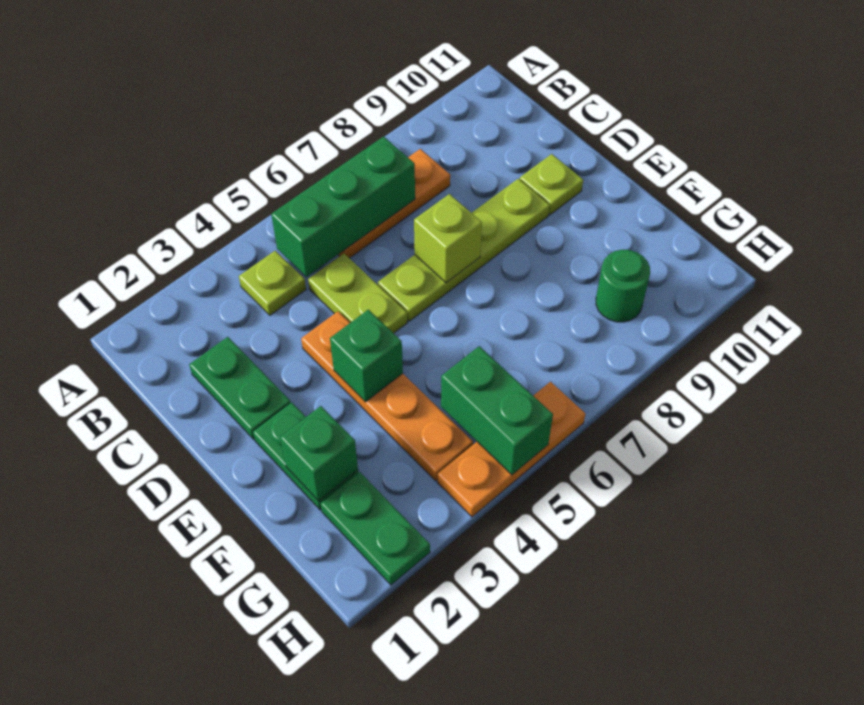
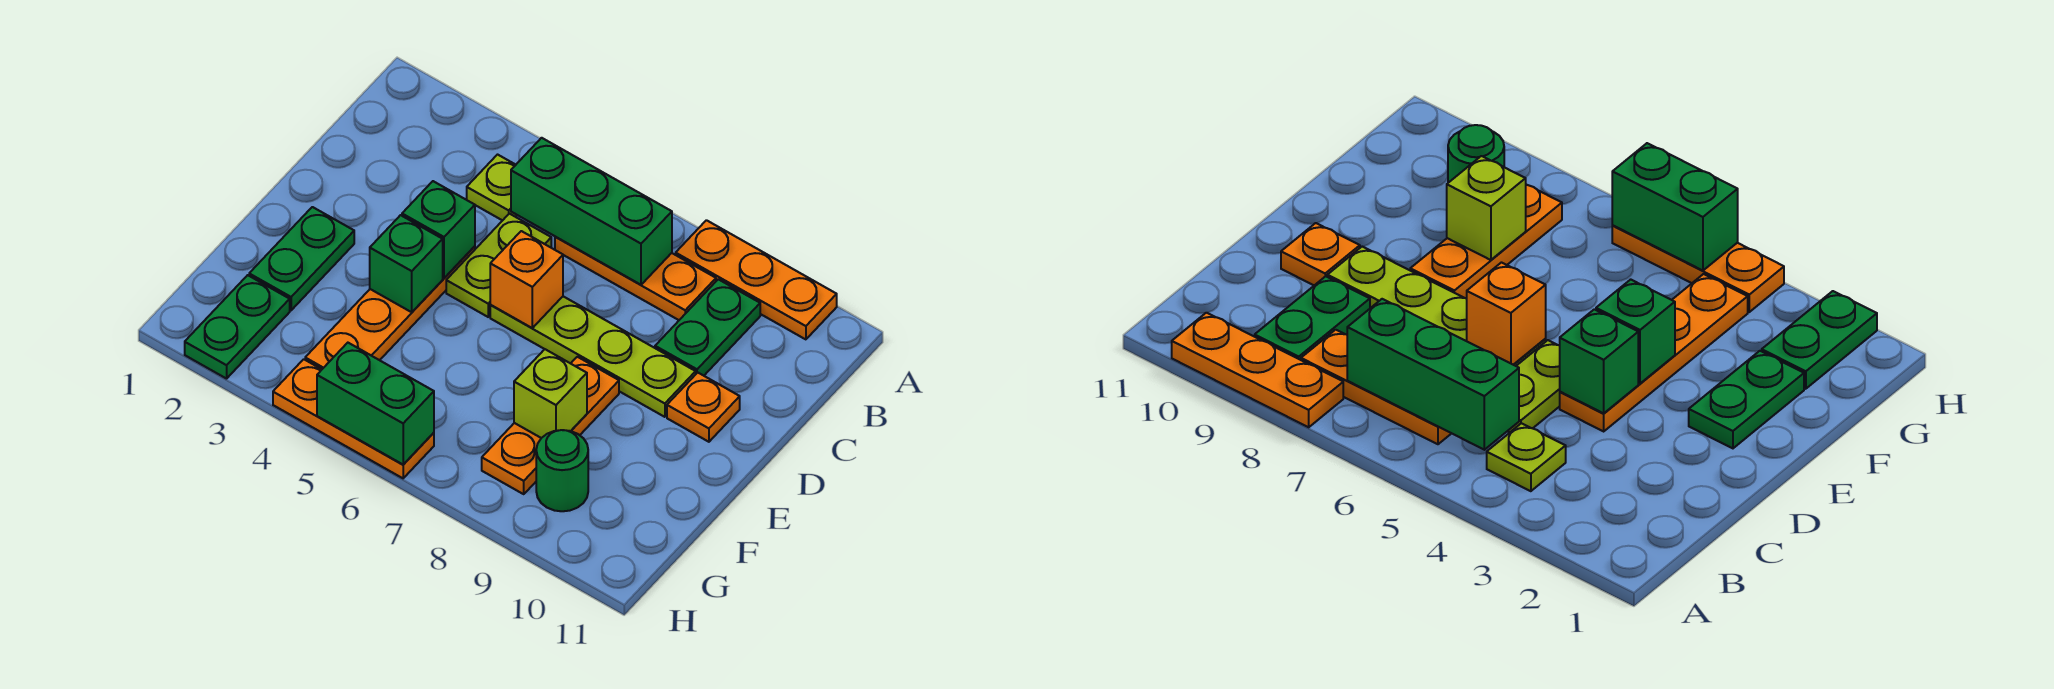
none -> orange plate A8:A10 level 1
green plate C2:D2 level 1 -> green plate B9:C9 level 1
none -> orange brick D6 level 2
lime brick D7 level 2 -> lime brick F8 level 2
lime plate D10 level 1 -> orange plate D10 level 1
none -> orange plate E8:G8 level 1
green brick F2 level 2 -> green brick D4 level 2
green brick G5:H5 level 2 -> green brick H5:H6 level 2

